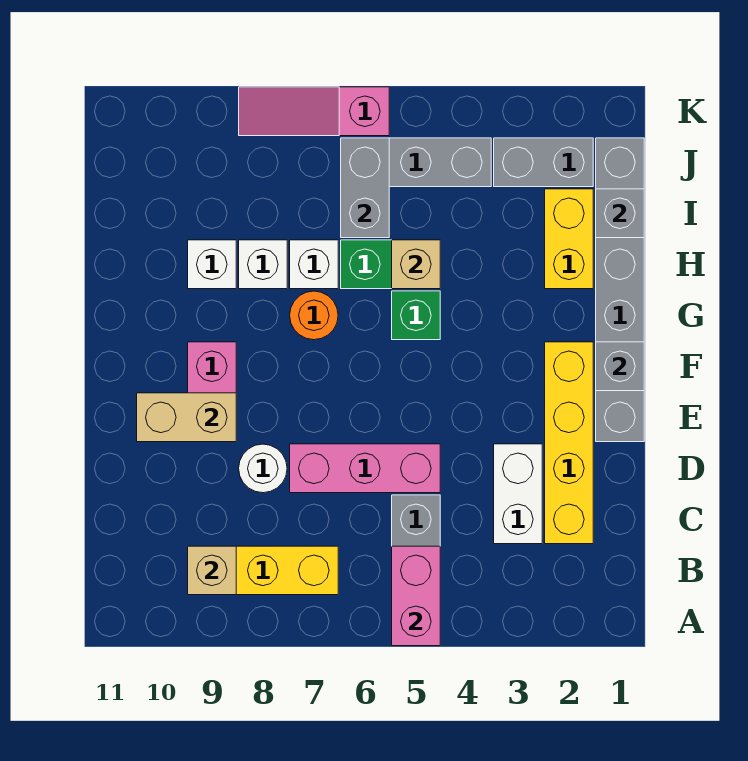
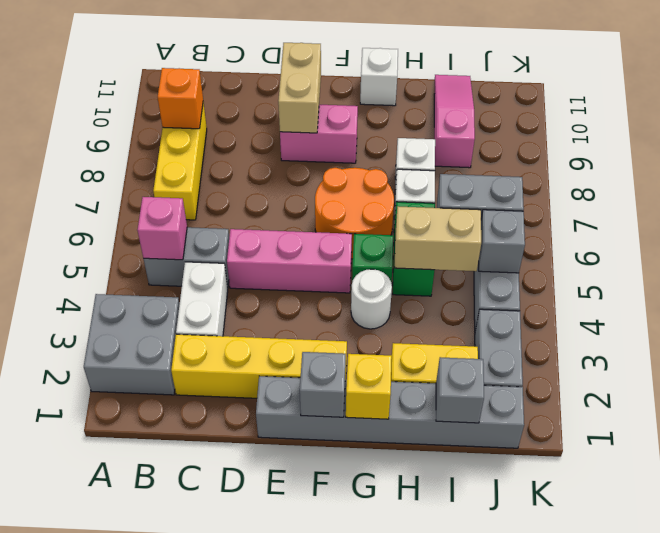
none -> grey brick A2:B3 level 1
pink brick A5:B5 level 2 -> pink brick B5 level 2
tan brick B9 level 2 -> orange brick B9 level 2
white brick C3:D3 level 1 -> white brick C3:C4 level 1
pink brick D5:D7 level 1 -> pink brick D5:F5 level 1
white round brick D8 level 1 -> white round brick G4 level 1
none -> yellow brick G1 level 2
orange round brick G7 level 1 -> orange round brick F6:G7 level 1
tan brick H5 level 2 -> tan brick H5:I5 level 2
white brick H9 level 1 -> white brick G11 level 1
none -> grey brick J5 level 2
pink slope K6:K8 level 1 top 6 -> pink slope I9:I11 level 1 top 9

